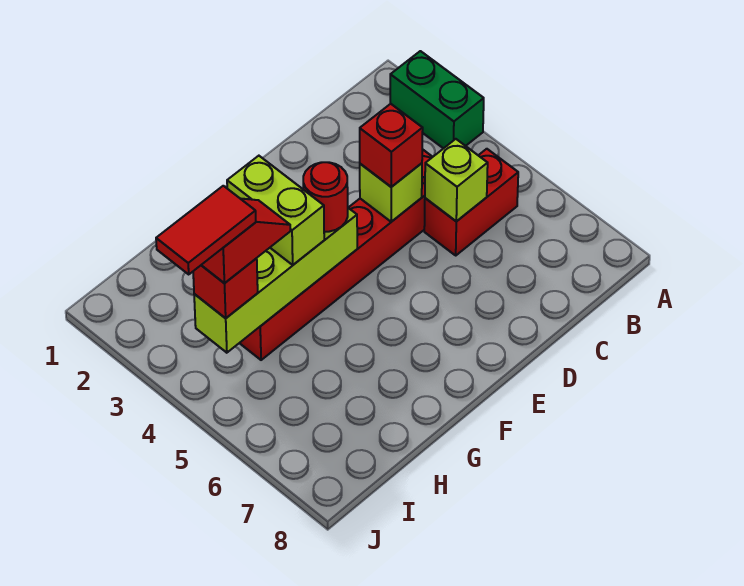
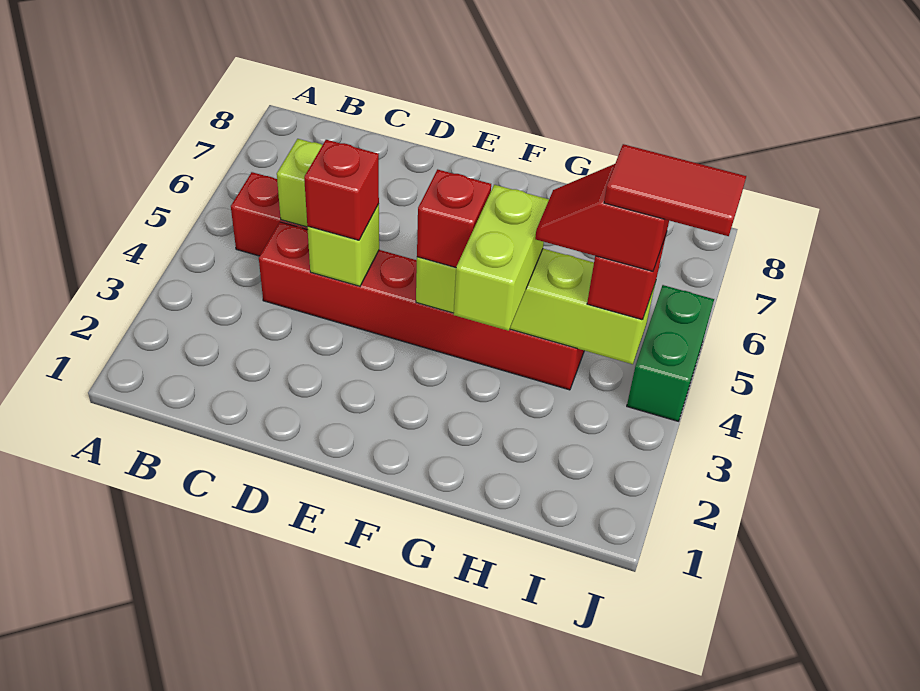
green brick A2:A3 level 1 -> green brick J4:J5 level 1
red round brick F4 level 3 -> red brick F4 level 3

